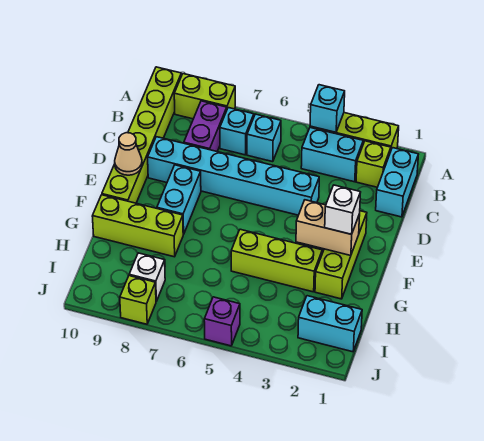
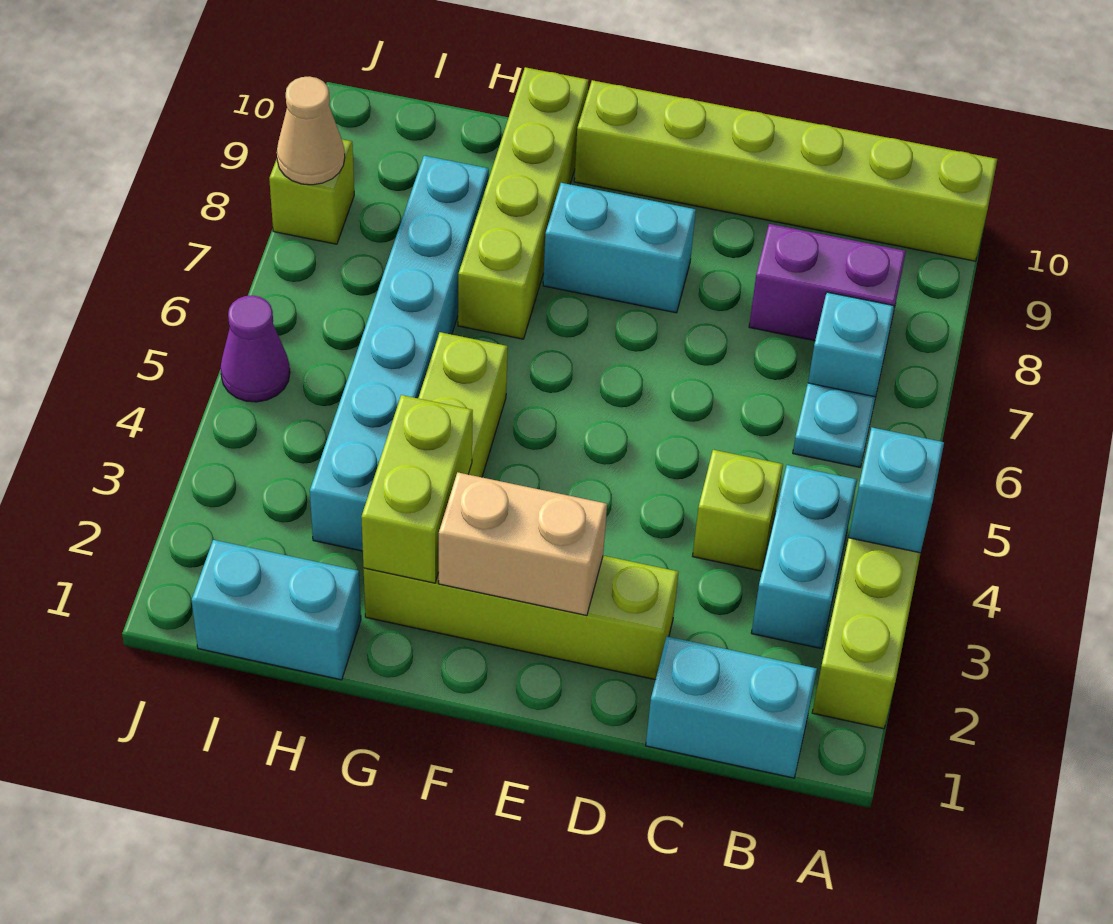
lime brick A8:A9 level 1 -> lime brick G2:G3 level 2
lime brick B2 level 1 -> lime brick C4 level 1
cyan brick B6 level 1 -> cyan plate B6 level 1
cyan brick D4:D9 level 1 -> cyan brick H3:H8 level 1
lime brick E2:G2 level 1 -> lime brick D2:G2 level 1
tan cone E10 level 2 -> tan cone J8 level 2
tan brick F2:F3 level 2 -> tan brick E2:F2 level 2
white brick F2 level 3 -> none
lime brick G8:G10 level 1 -> lime brick G7:G10 level 1
cyan brick I1:I2 level 1 -> cyan brick H1:I1 level 1
white brick I8 level 1 -> none
purple brick J5 level 1 -> purple cone J5 level 1

